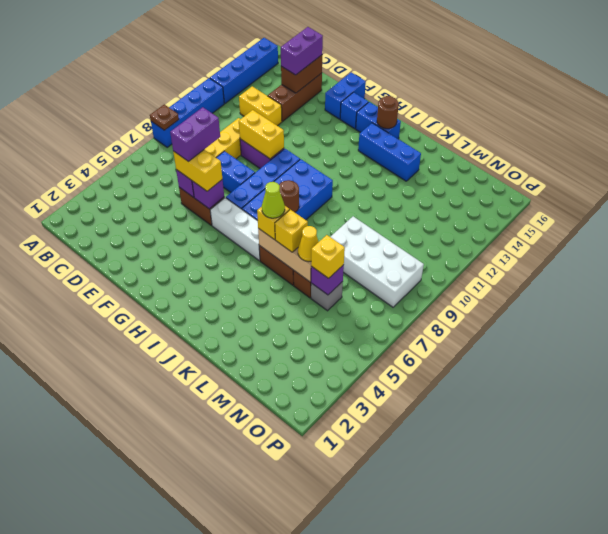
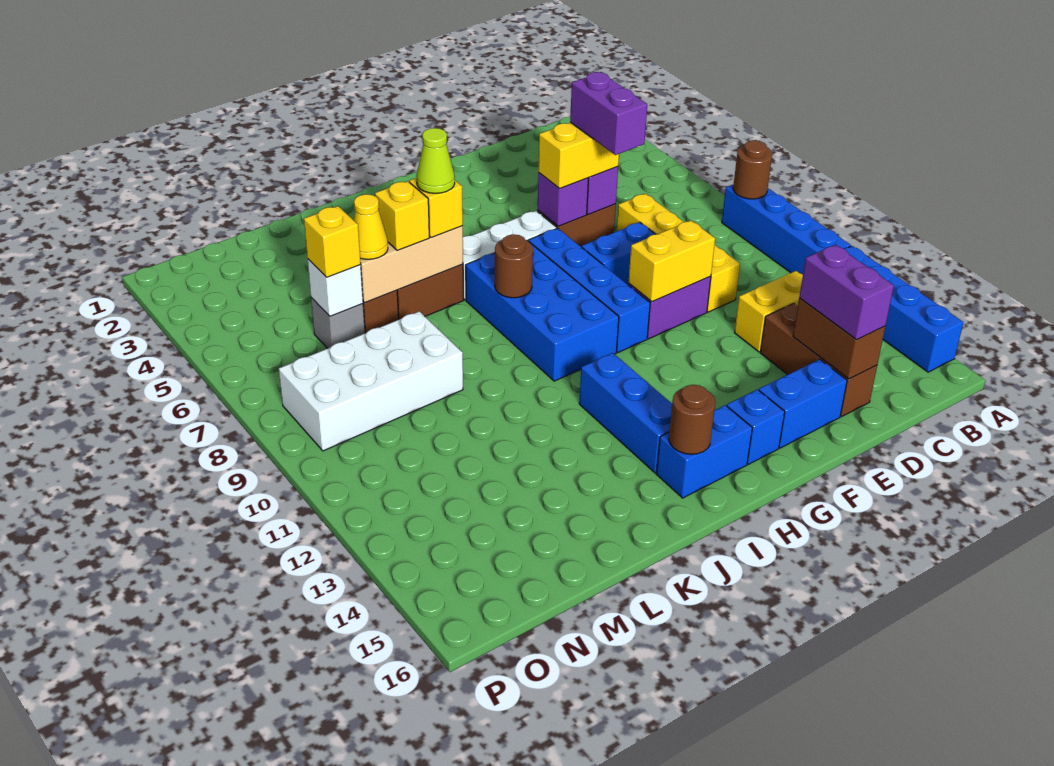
brown plate A8 level 2 -> brown round brick A8 level 2
blue brick F15:F16 level 1 -> blue brick E15:F15 level 1
blue brick I14:K14 level 1 -> blue brick I12:I14 level 1
purple brick M6 level 2 -> white brick M6 level 2

